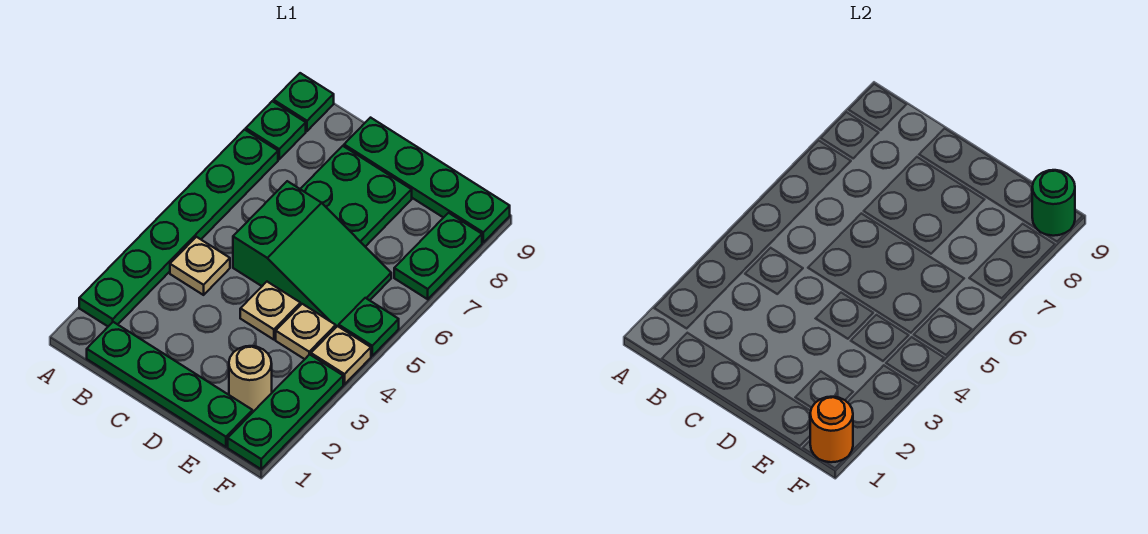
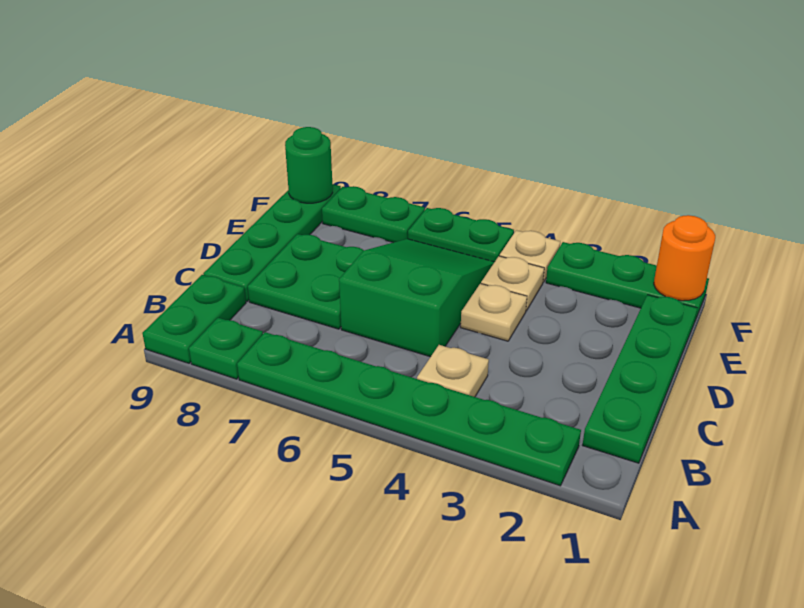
green plate A9 level 1 -> green plate A9:B9 level 1
tan round brick E2 level 1 -> none
green plate F5 level 1 -> green plate F5:F6 level 1

